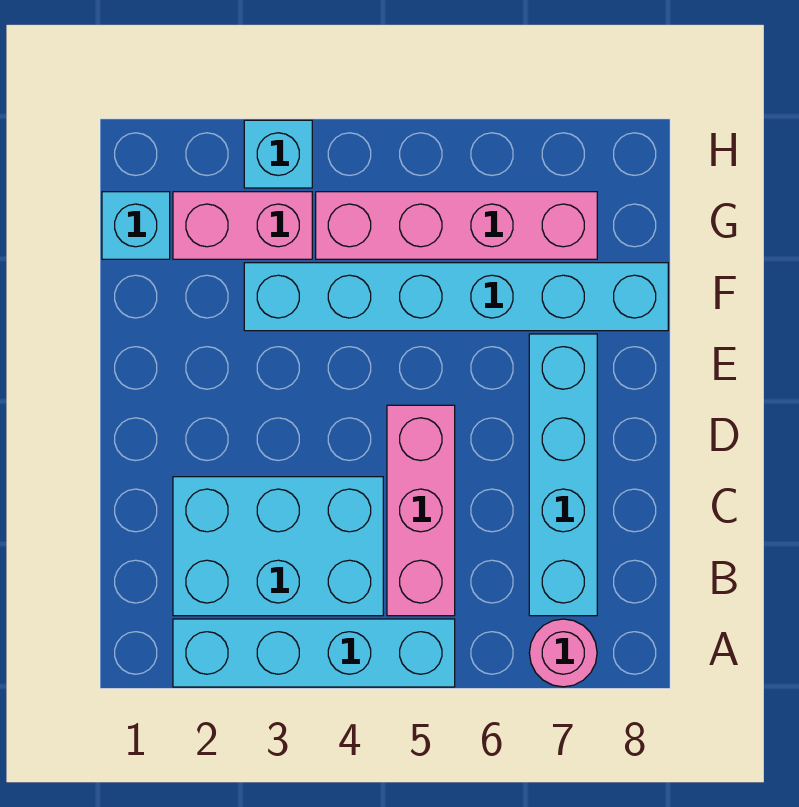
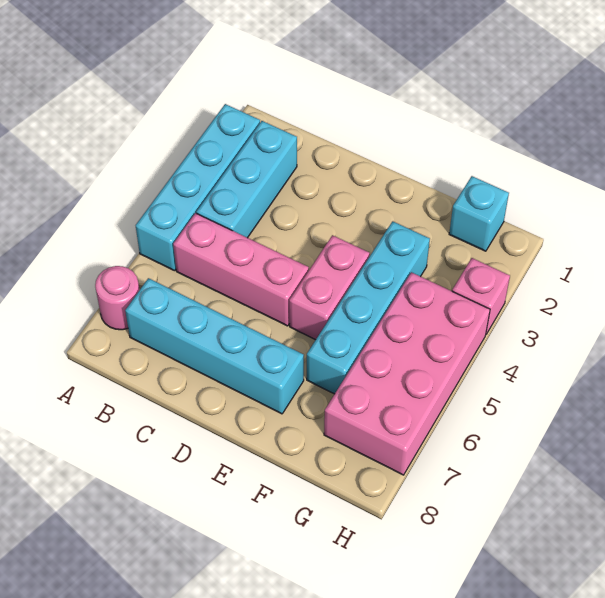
cyan brick B2:C4 level 1 -> cyan brick B2:B4 level 1
cyan brick F3:F8 level 1 -> cyan brick F3:F6 level 1
pink brick G2:G3 level 1 -> pink brick E4:E5 level 1
pink brick G4:G7 level 1 -> pink brick G4:H7 level 1
cyan brick H3 level 1 -> pink brick H3 level 1

